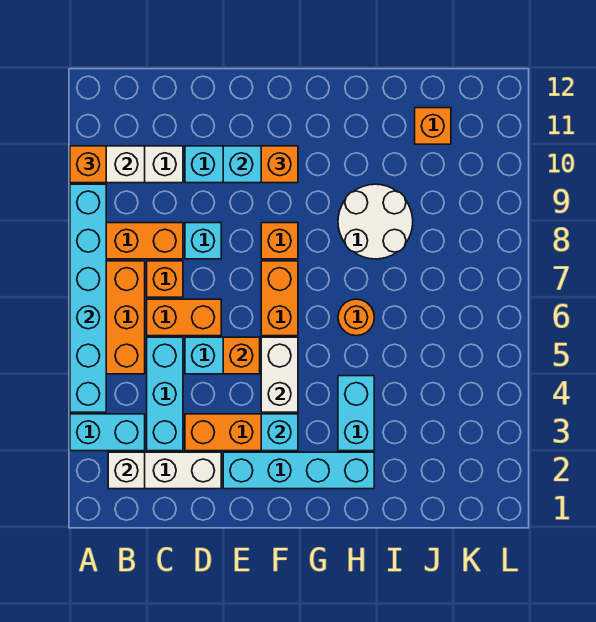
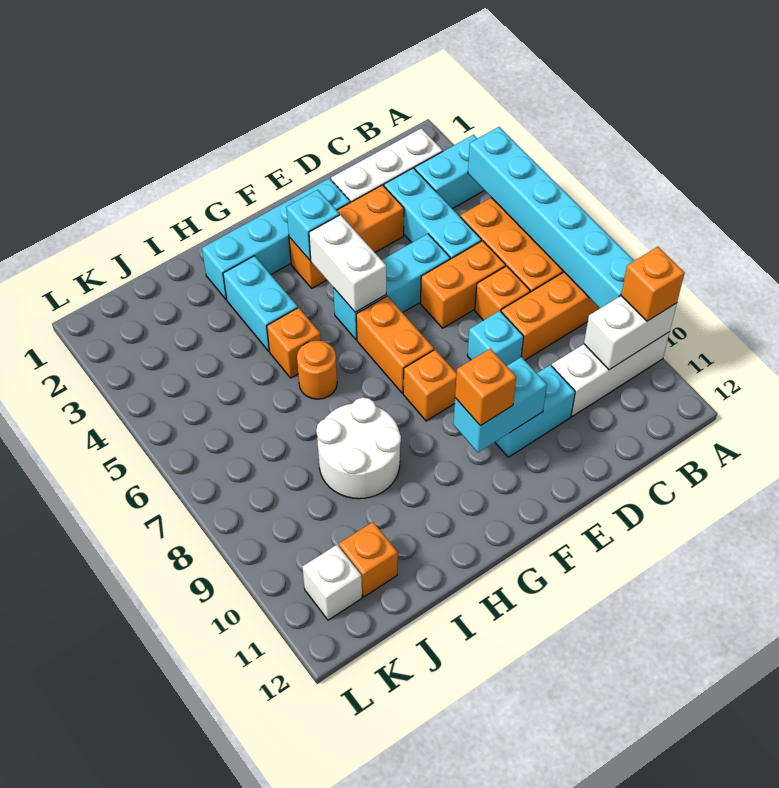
white brick B2 level 2 -> white brick K11 level 1
orange brick E5 level 2 -> orange brick H5 level 1

